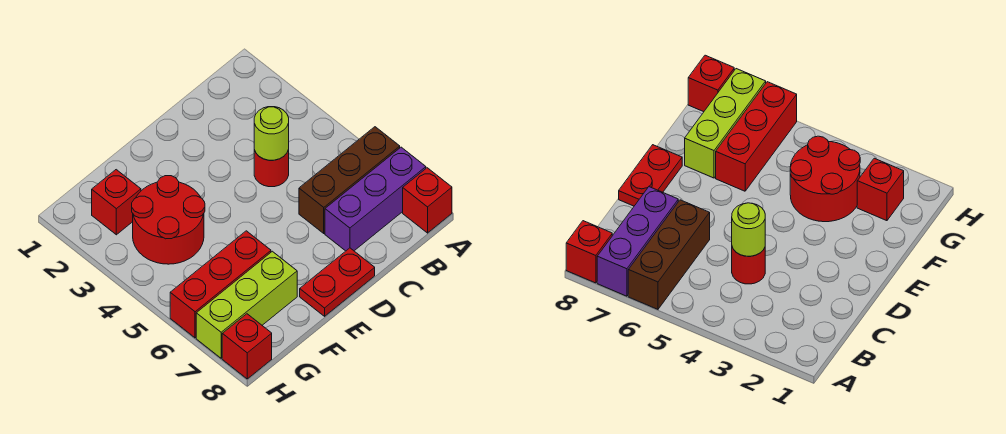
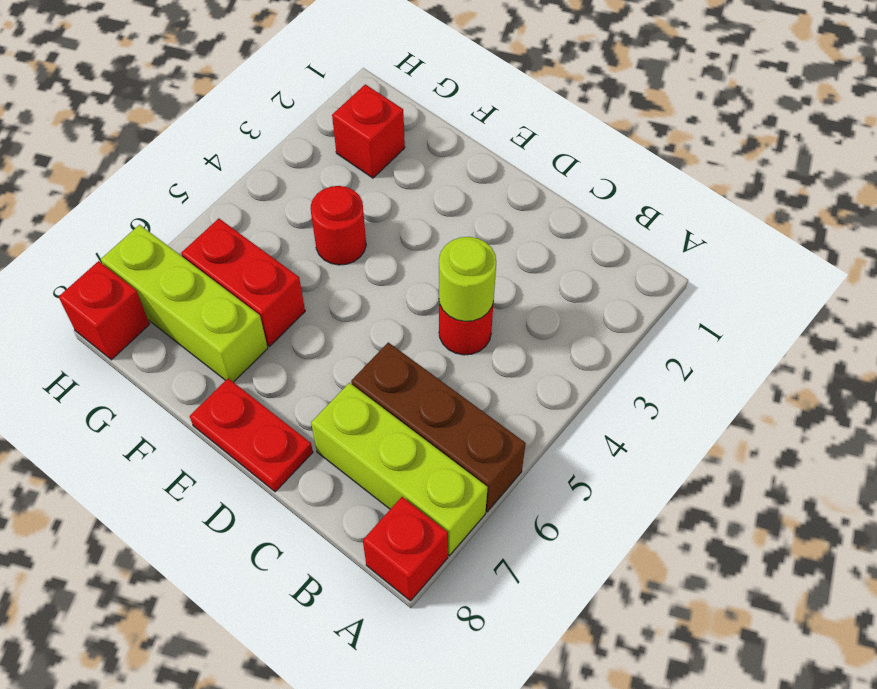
purple brick A7:C7 level 1 -> lime brick A7:C7 level 1
red round brick F3:G4 level 1 -> red round brick F4 level 1
red brick F6:H6 level 1 -> red brick F6:G6 level 1

